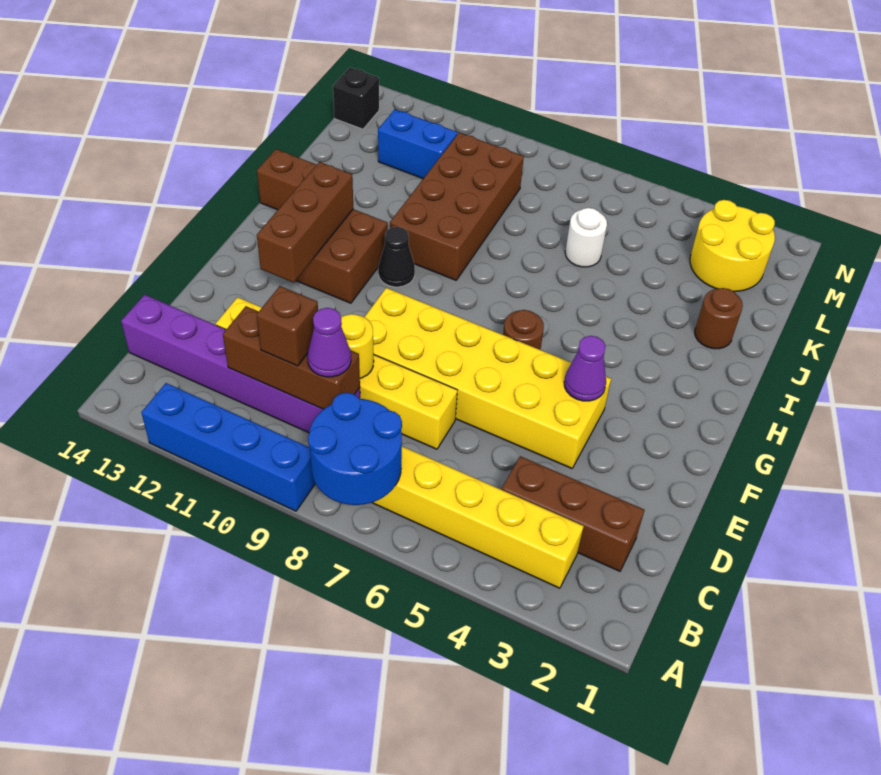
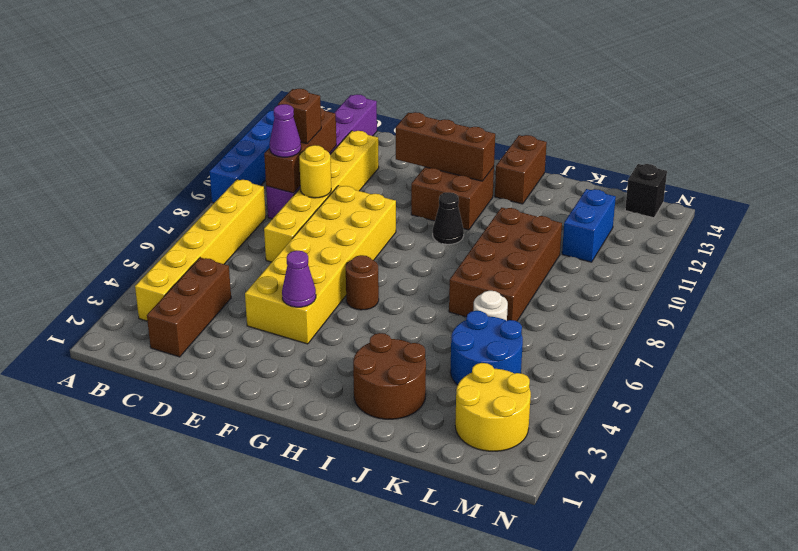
blue round brick A7:B8 level 2 -> blue round brick K4:L5 level 1
brown brick I9:L10 level 1 -> brown brick J7:K10 level 1
brown round brick J2 level 1 -> brown round brick I2:J3 level 1

